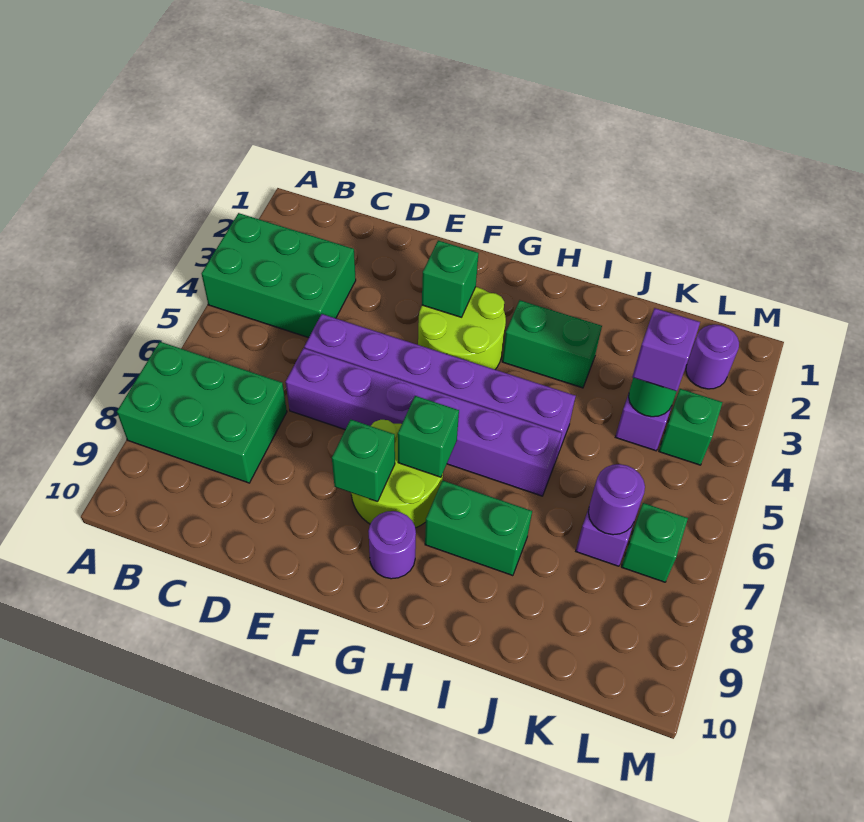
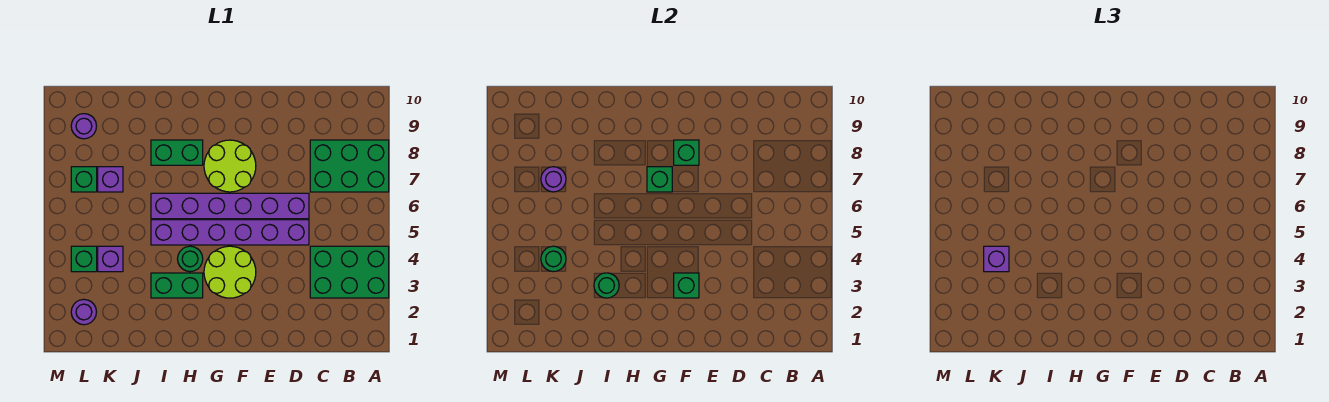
purple round brick G9 level 1 -> purple round brick L9 level 1
none -> green round brick H4 level 1
none -> green round brick I3 level 2

